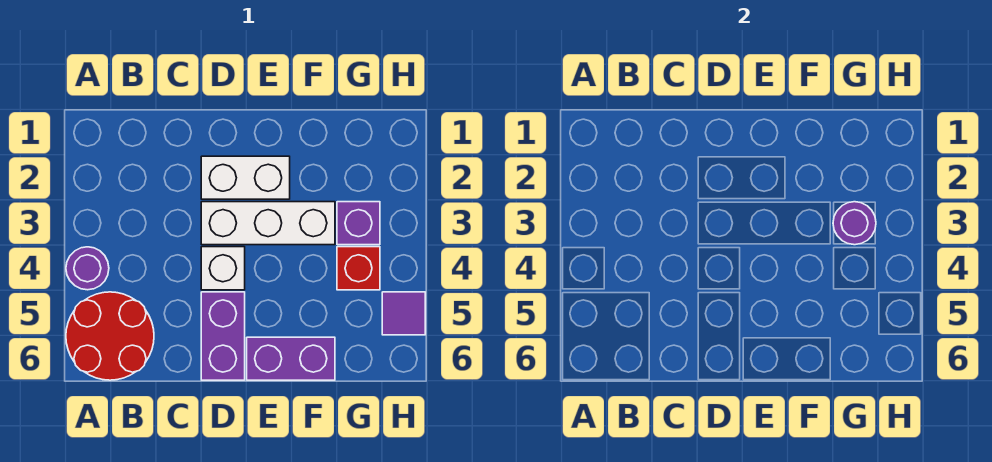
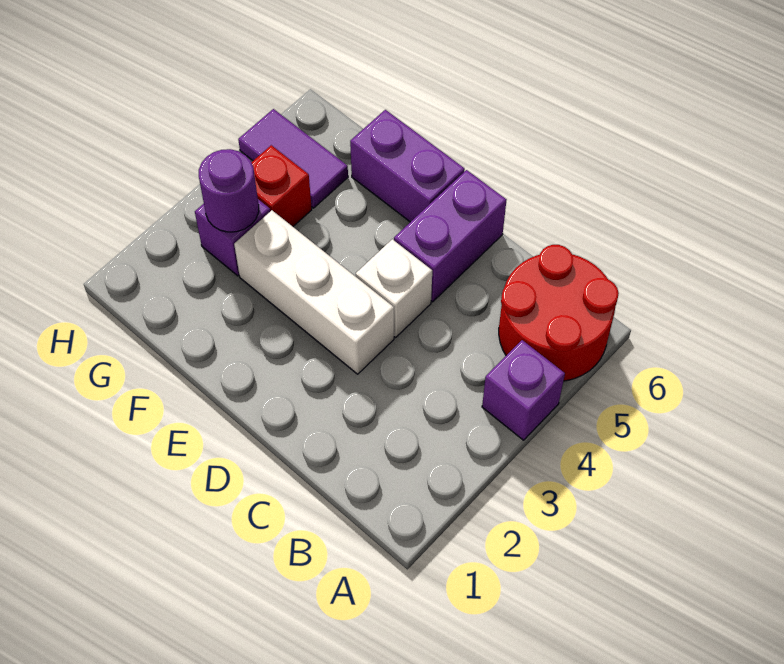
purple round brick A4 level 1 -> purple brick A4 level 1
white brick D2:E2 level 1 -> none
purple tile H5 level 1 -> purple tile G5:H5 level 1

